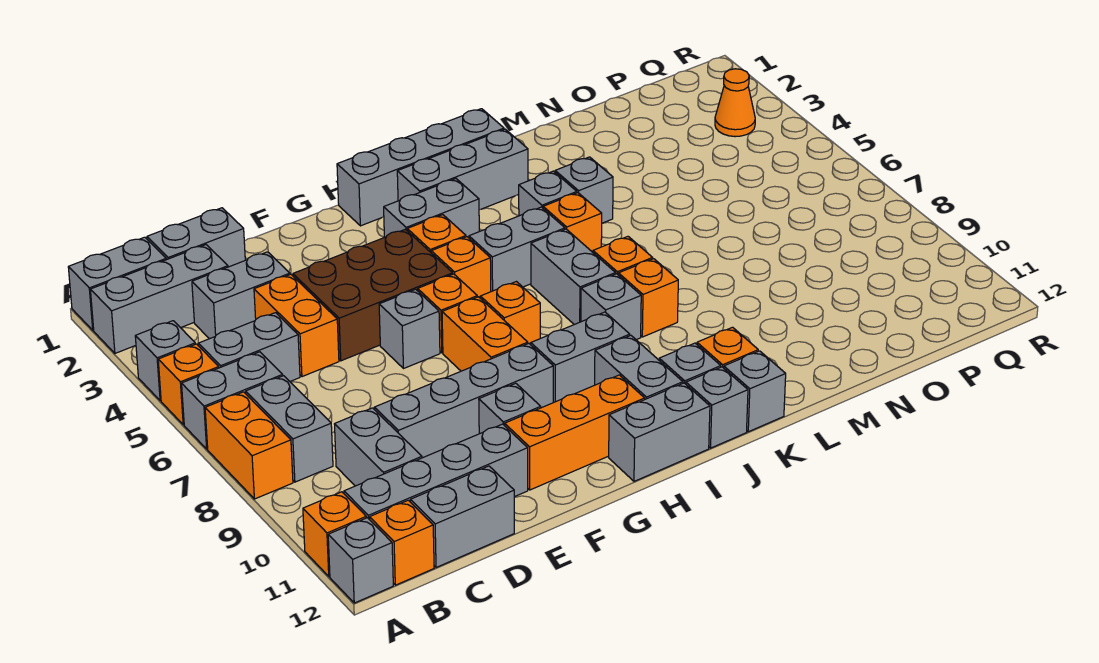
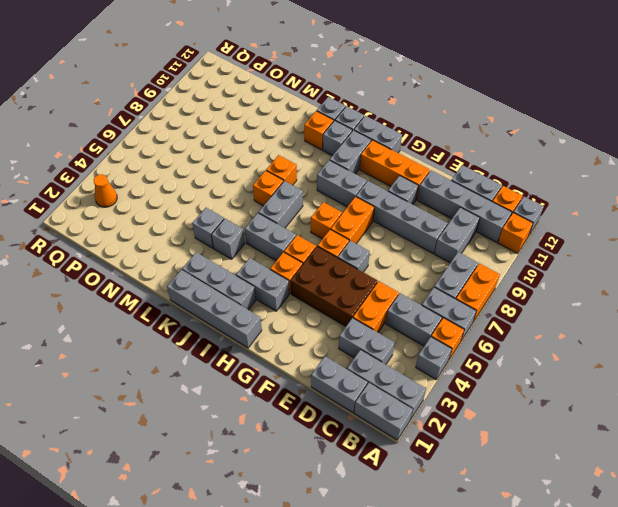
grey brick J8 level 1 -> none
orange brick K5 level 1 -> none

